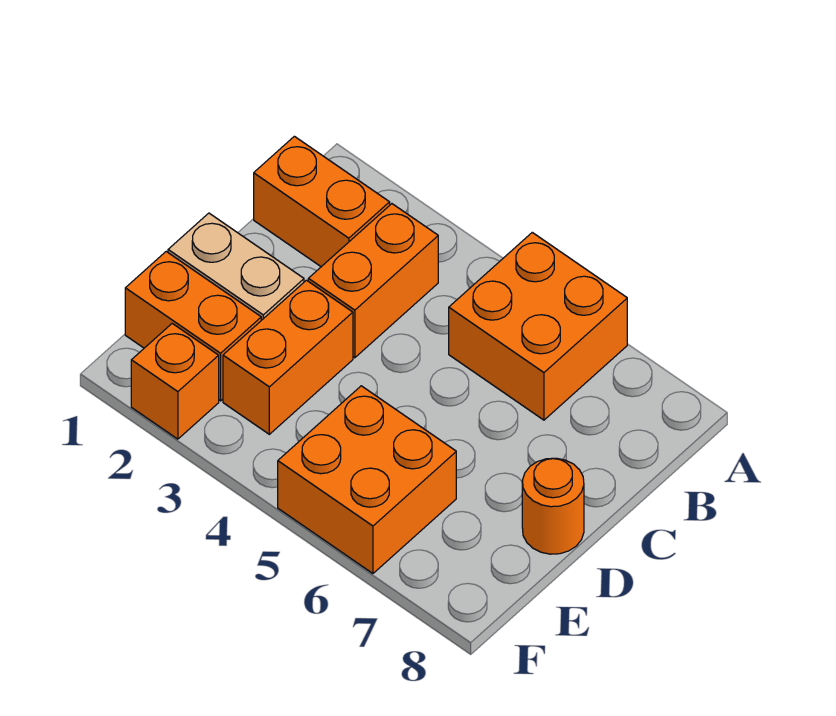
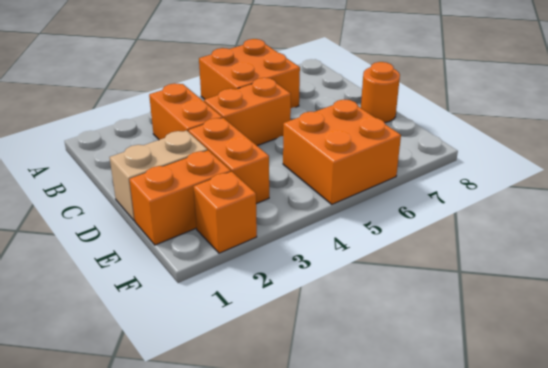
orange brick B1:B2 level 1 -> orange brick C4:C5 level 1

